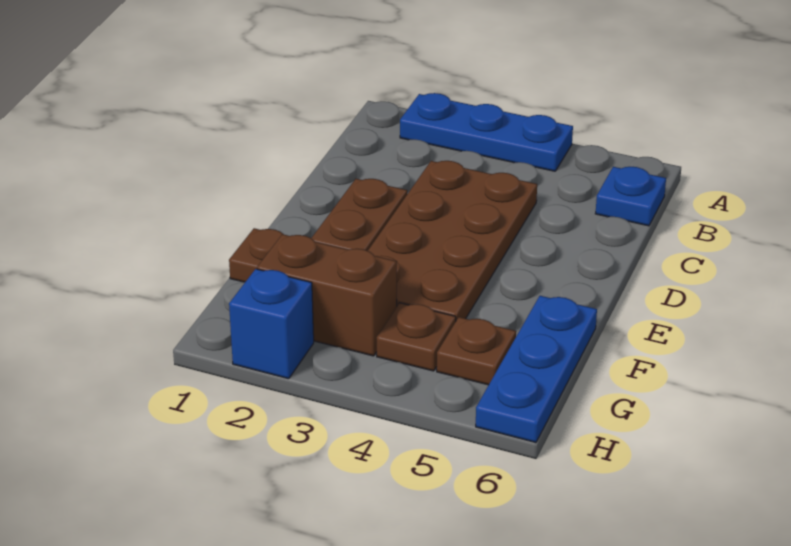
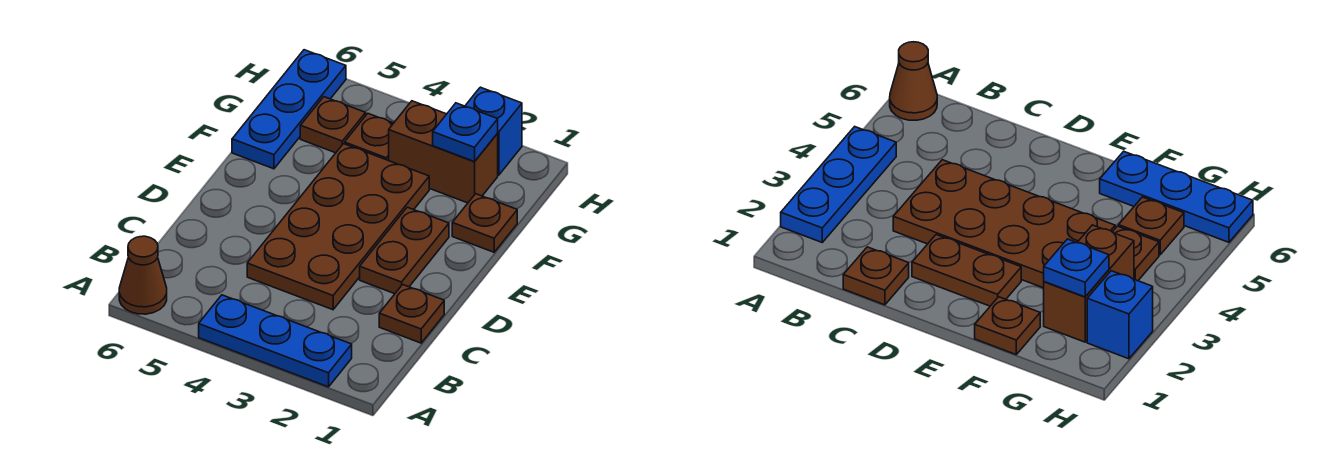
none -> brown cone A6 level 1
blue plate B6 level 1 -> blue plate G2 level 2
none -> brown plate C1 level 1

